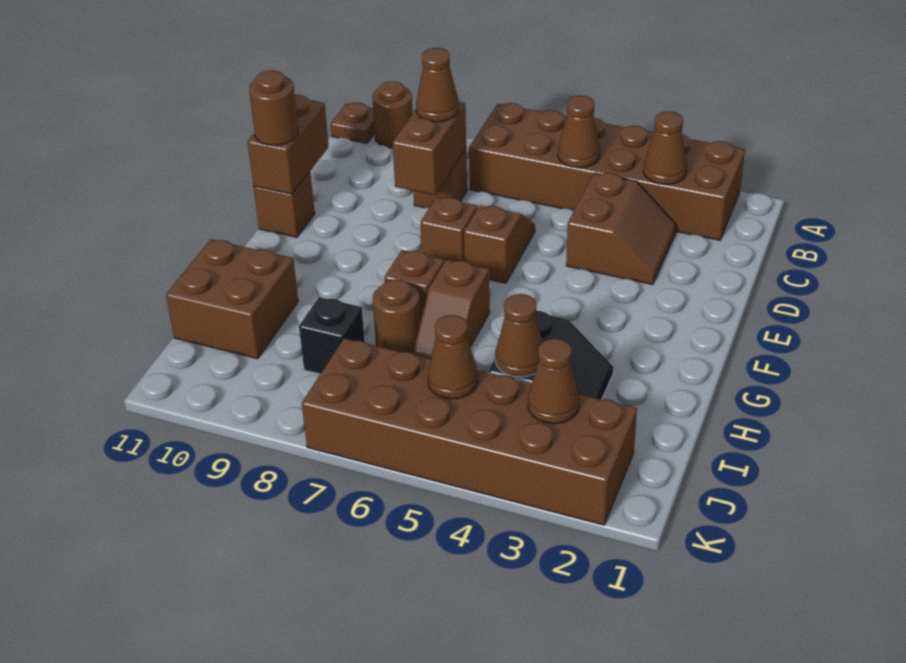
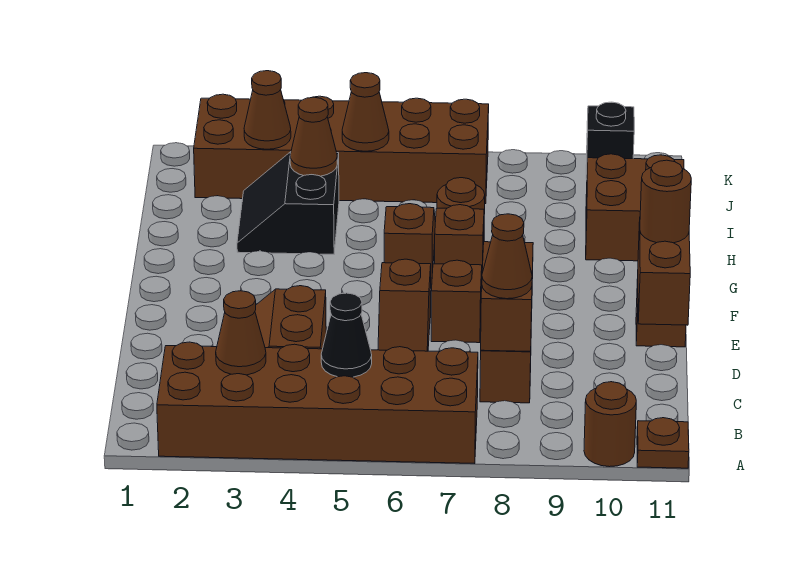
brown cone B5 level 2 -> black cone B5 level 2
black brick I8 level 1 -> black brick K10 level 1

